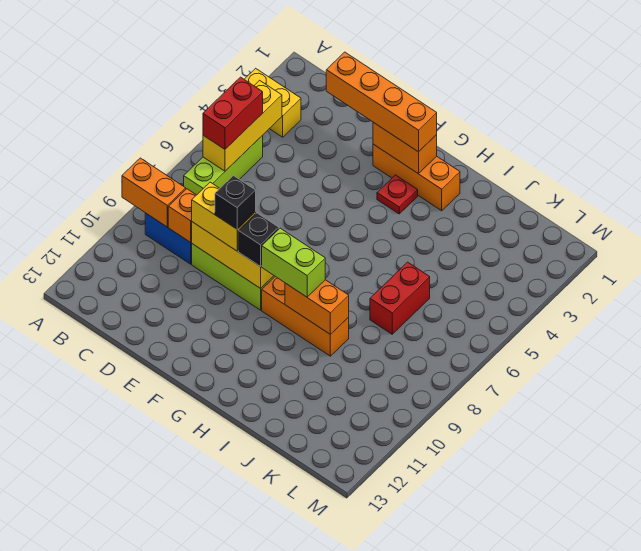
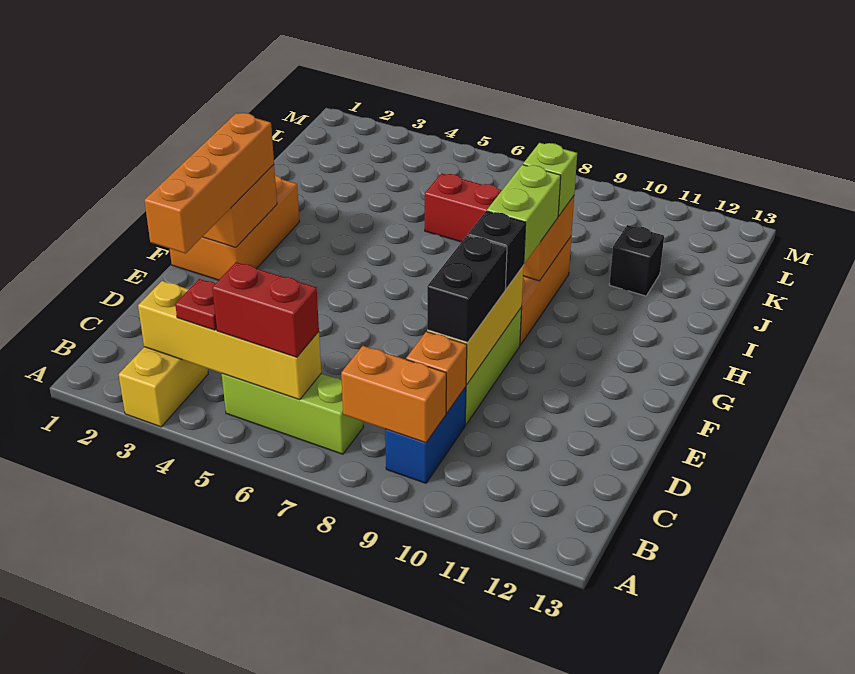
orange brick A9:B9 level 2 -> orange brick B8:B9 level 2
yellow brick B4:B6 level 2 -> yellow brick B3:B6 level 2
yellow brick D9:E9 level 3 -> black brick D9:E9 level 3
black brick E9 level 4 -> black brick J11 level 1
orange brick F2:H2 level 1 -> orange brick F1:H2 level 1
red plate G3 level 1 -> red plate B4 level 3
none -> lime brick I9 level 3

